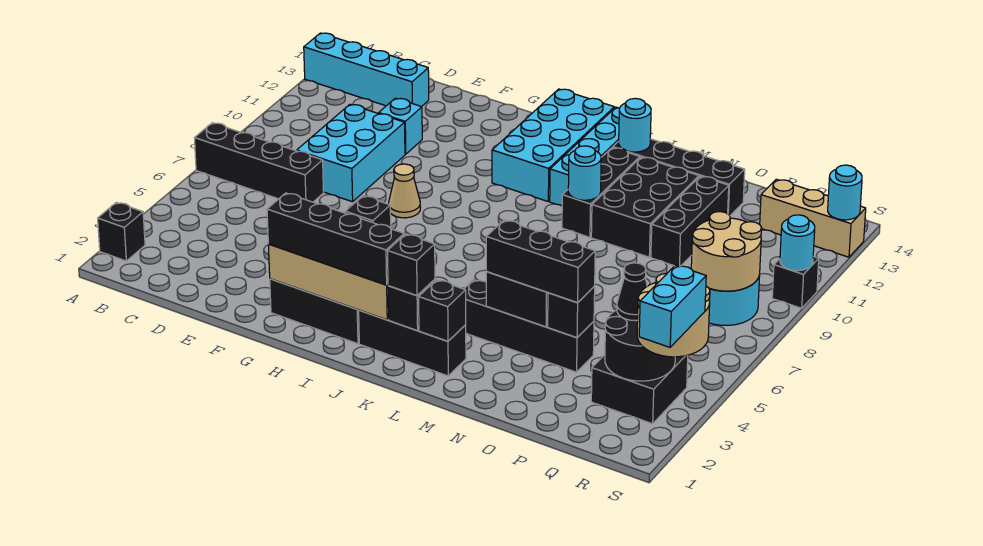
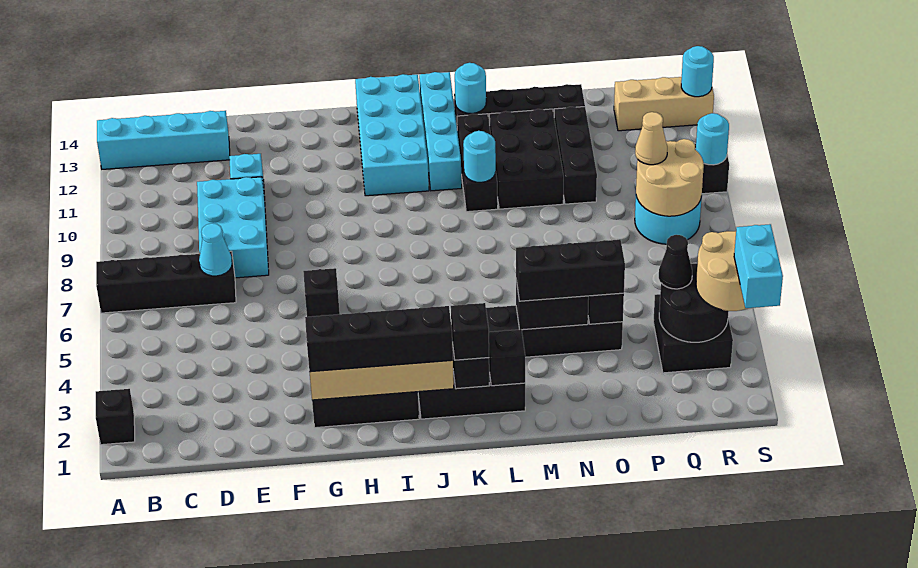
none -> cyan cone D7 level 2
tan cone G8 level 1 -> tan cone Q9 level 3

